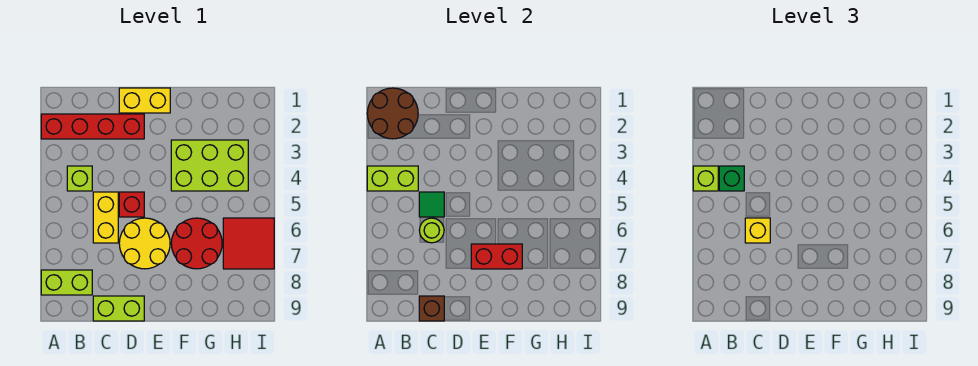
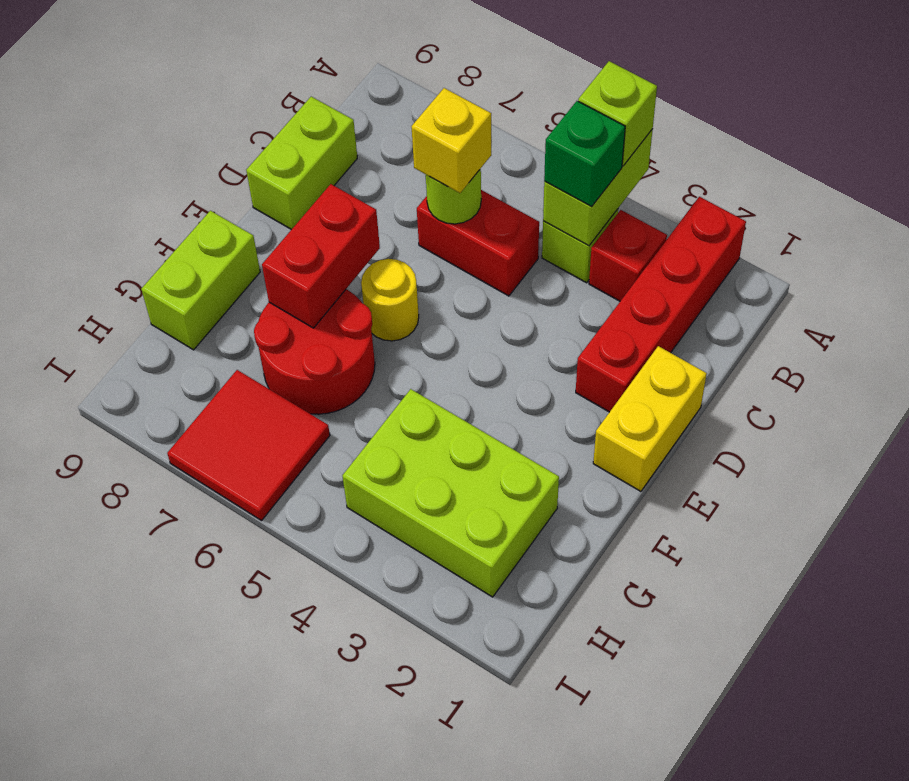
brown round brick A1:B2 level 2 -> none
lime brick A8:B8 level 1 -> lime brick F9:G9 level 1
yellow brick C5:C6 level 1 -> red brick C5:C6 level 1
green tile C5 level 2 -> none
brown brick C9 level 2 -> none
red brick D5 level 1 -> red brick B3 level 1
yellow round brick D6:E7 level 1 -> yellow round brick E6 level 1
lime brick F3:H4 level 1 -> lime brick G2:H4 level 1

